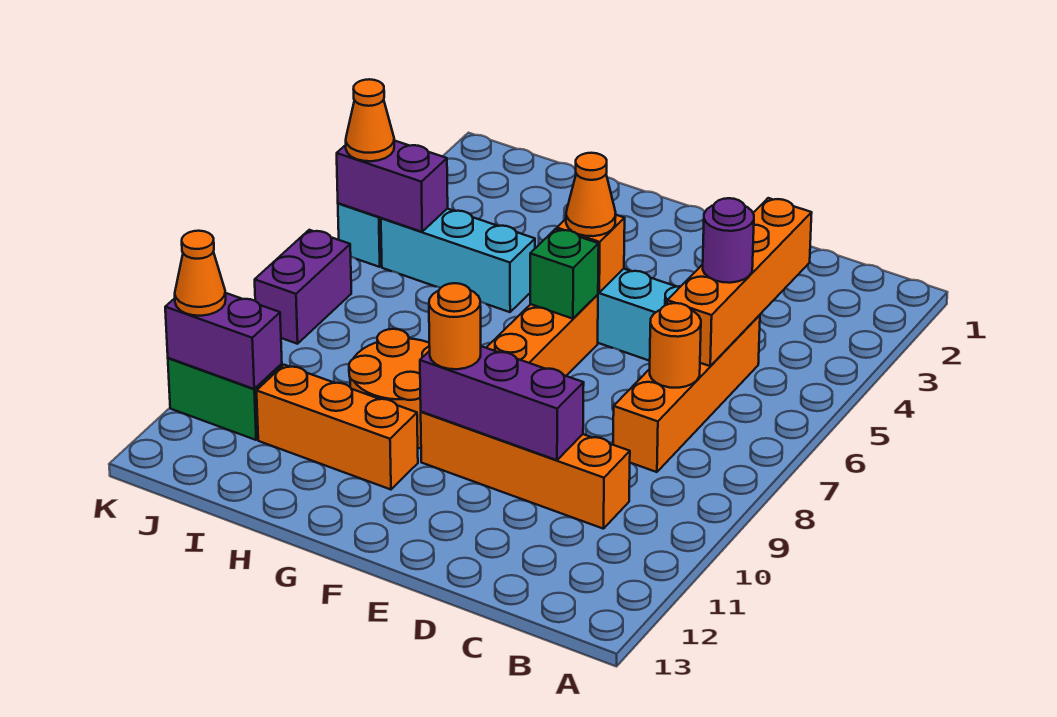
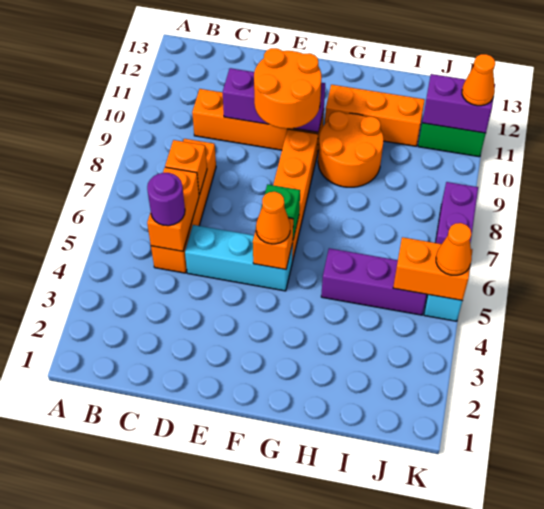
orange brick C3:C6 level 2 -> orange brick C5:C6 level 2
orange round brick C7 level 2 -> orange brick C7 level 2
orange round brick F10 level 3 -> orange round brick E9:F10 level 3
cyan brick H5:J5 level 1 -> purple brick H5:J5 level 1
purple brick J5:K5 level 2 -> orange brick J5:K5 level 2

